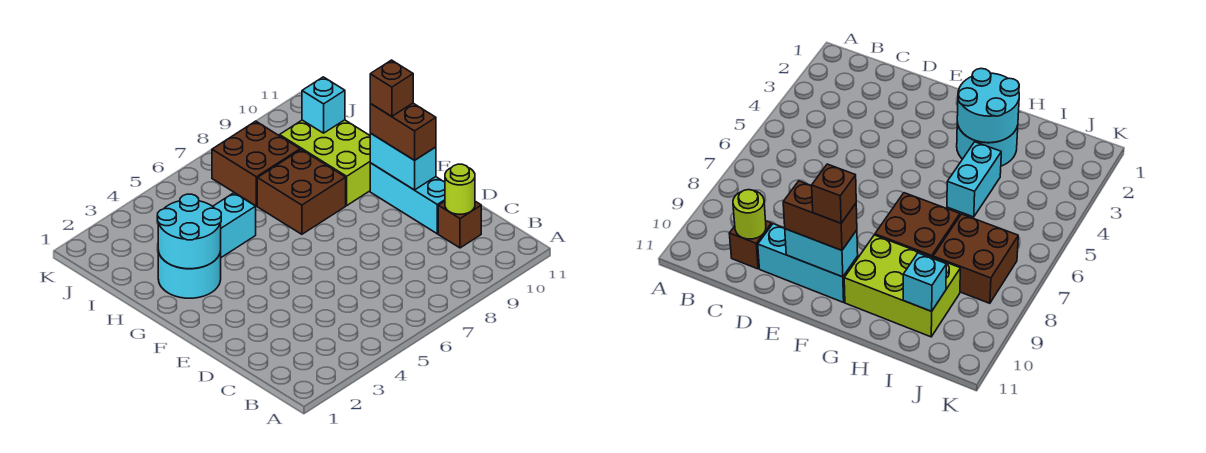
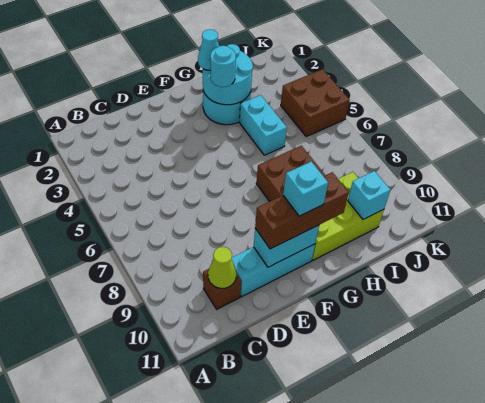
lime round brick C10 level 2 -> lime cone C10 level 2
brown brick E10:F10 level 3 -> brown brick E10:G10 level 3
brown brick F10 level 4 -> cyan brick F10 level 4
none -> cyan cone G2 level 3
none -> cyan round brick G3 level 3
brown brick I7:J8 level 1 -> brown brick J4:K5 level 1

